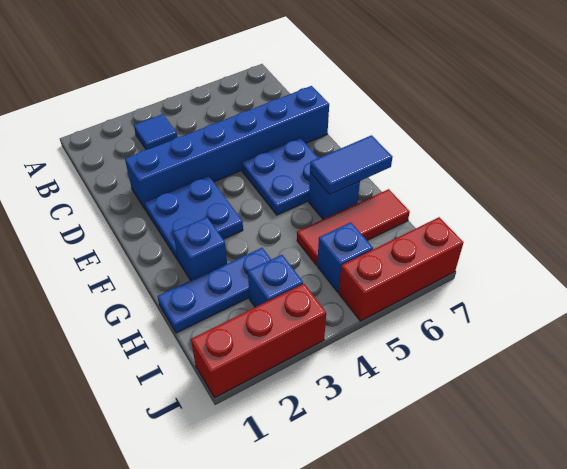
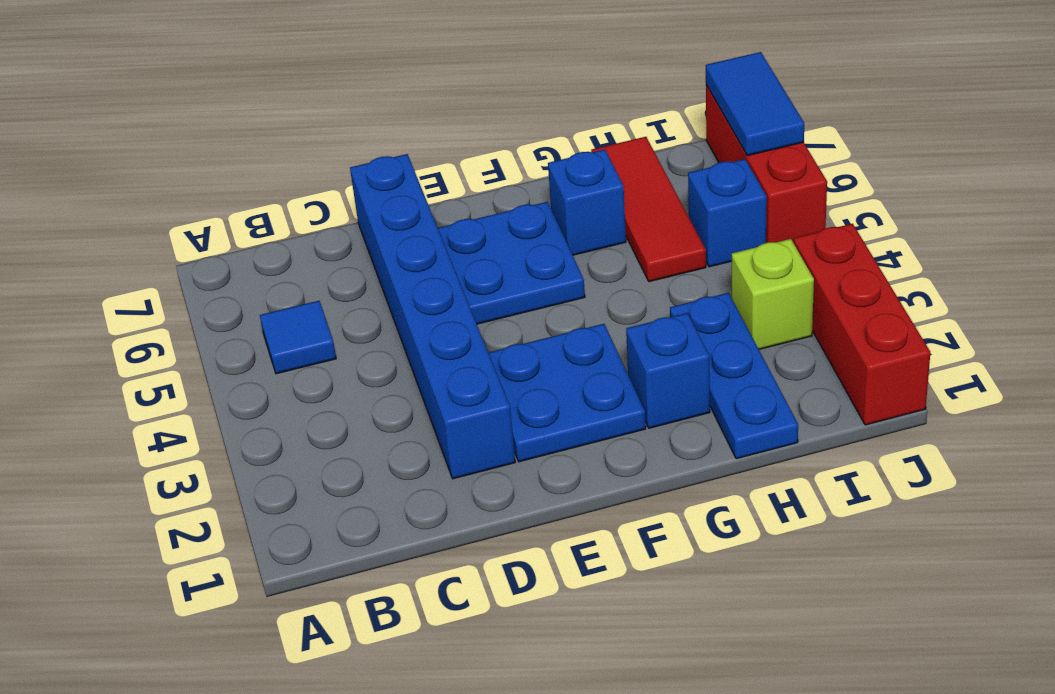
blue tile B3 level 1 -> blue tile B5 level 1
blue tile G6:G7 level 2 -> blue tile J6:J7 level 2
blue brick I3 level 1 -> lime brick I3 level 1

